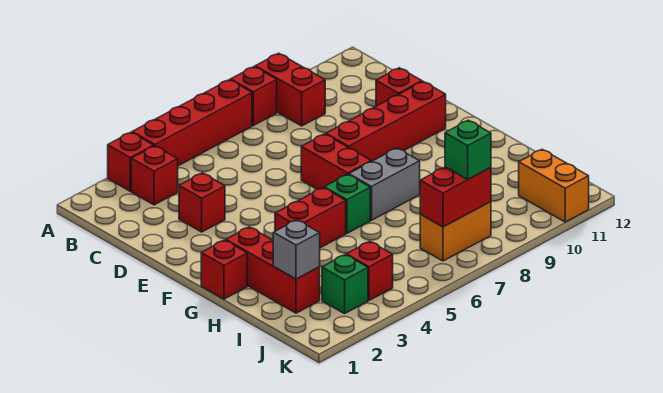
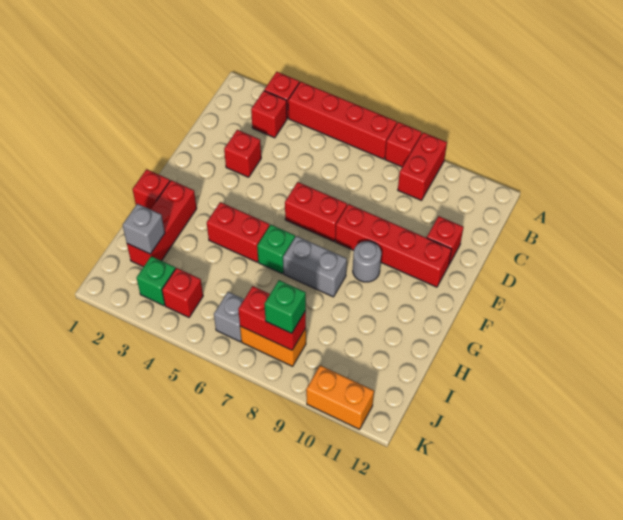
red brick E7:F7 level 1 -> red brick E6:E7 level 1
none -> grey round brick F9 level 1
none -> grey brick J6 level 1
orange brick J11:K11 level 1 -> orange brick K10:K11 level 1

